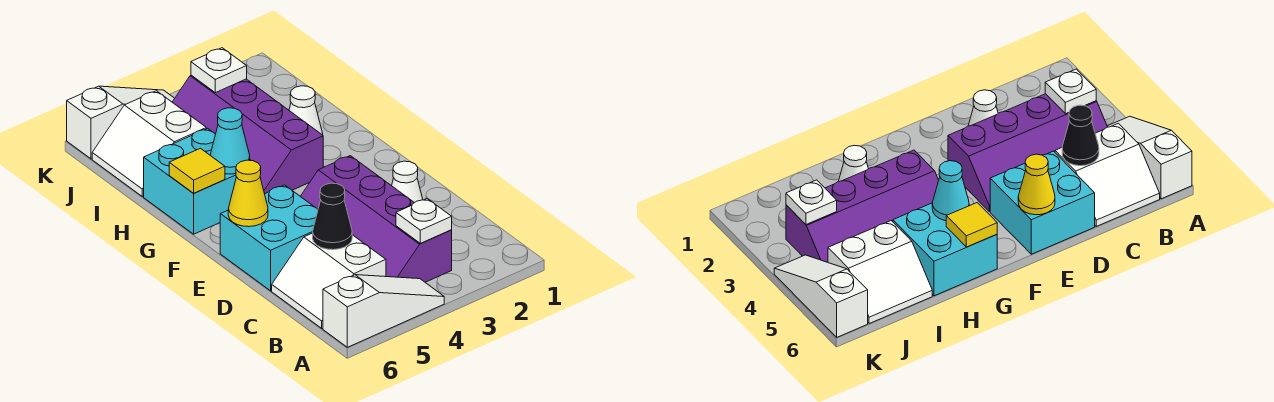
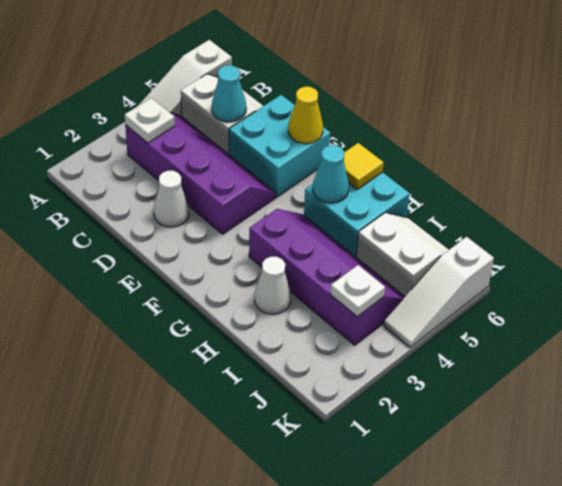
black cone C5 level 2 -> cyan cone C5 level 2

